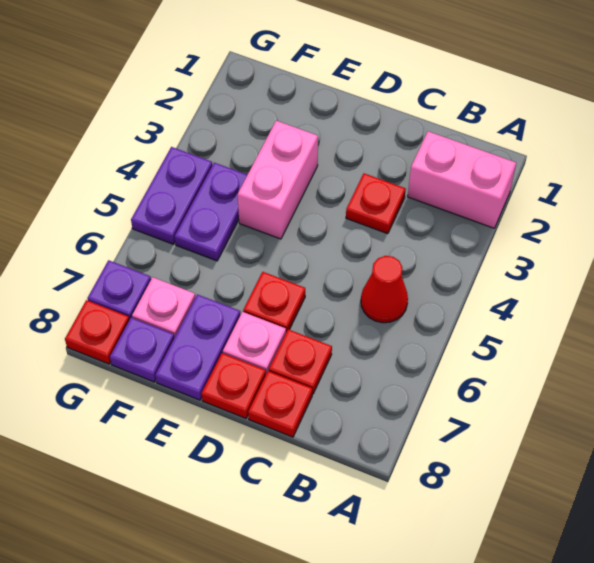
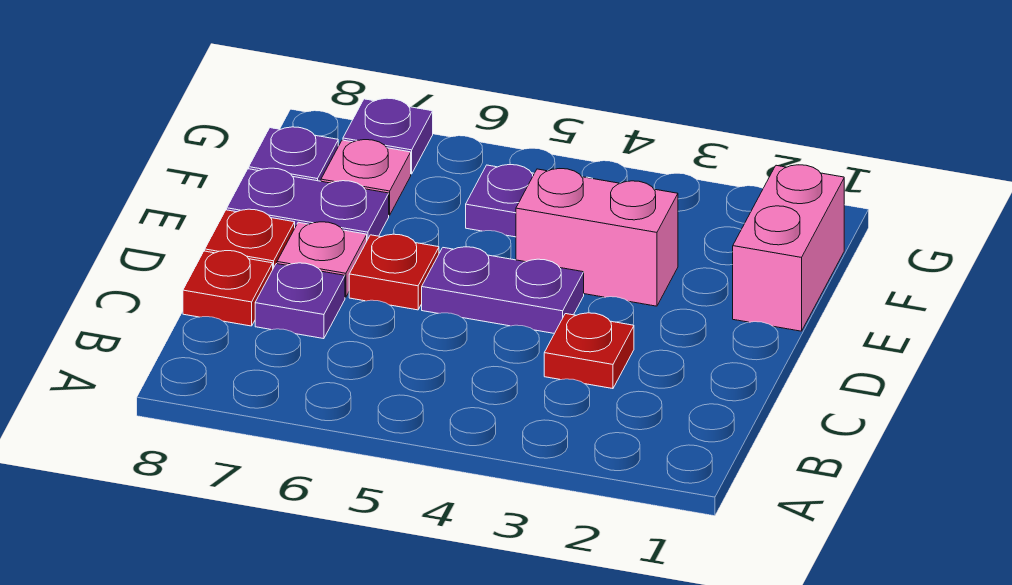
pink brick A2:B2 level 1 -> pink brick E1:F1 level 1
red cone B5 level 1 -> none
red plate C7 level 1 -> purple plate C7 level 1
purple plate G4:G5 level 1 -> purple plate D4:D5 level 1
red plate G8 level 1 -> none

